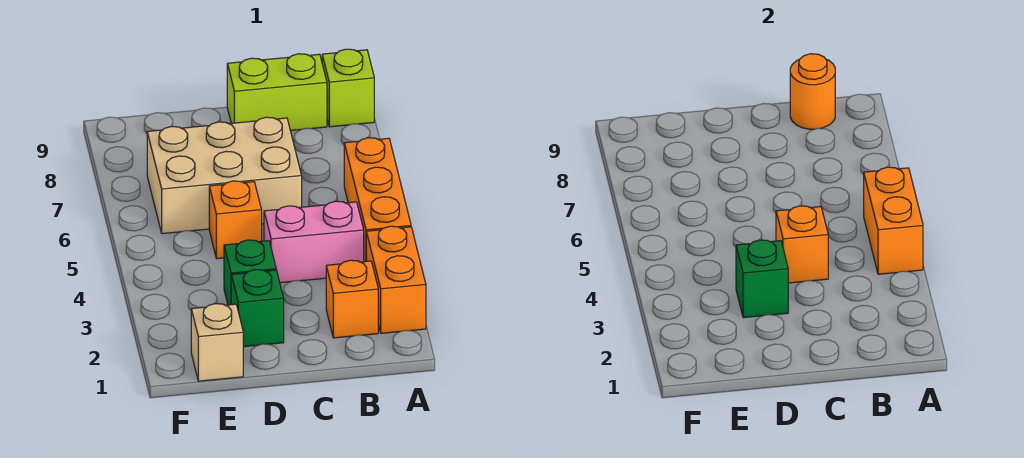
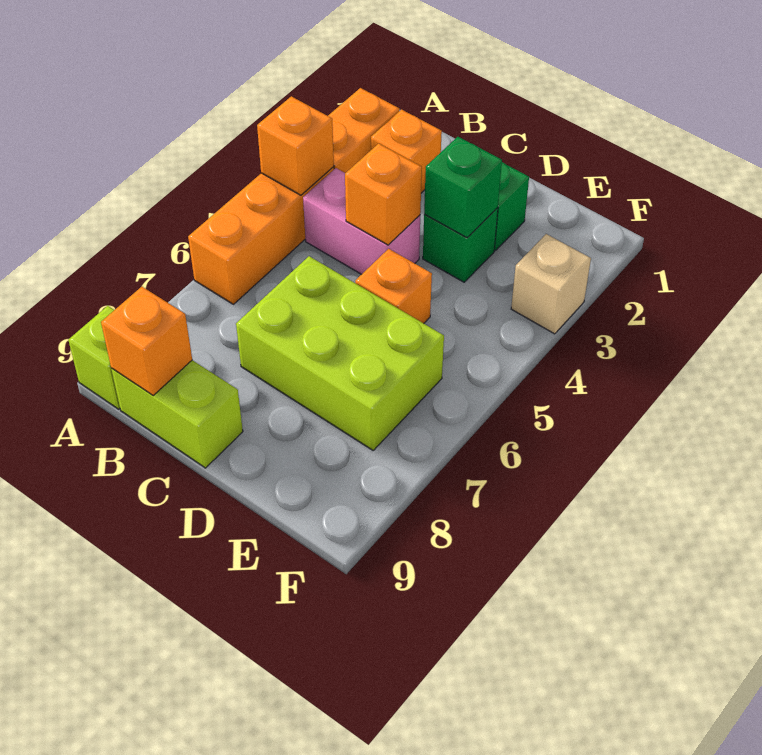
orange brick A4:A5 level 2 -> orange brick A4 level 2
orange round brick B9 level 2 -> orange brick B9 level 2
tan brick C6:E7 level 1 -> lime brick C6:E7 level 1
tan brick E1 level 1 -> tan brick F3 level 1

